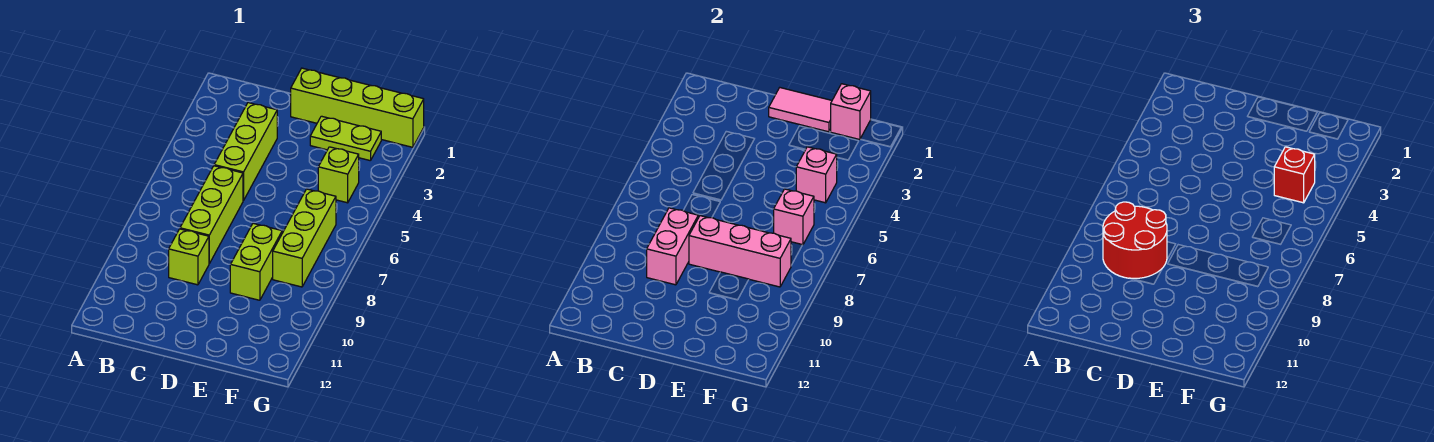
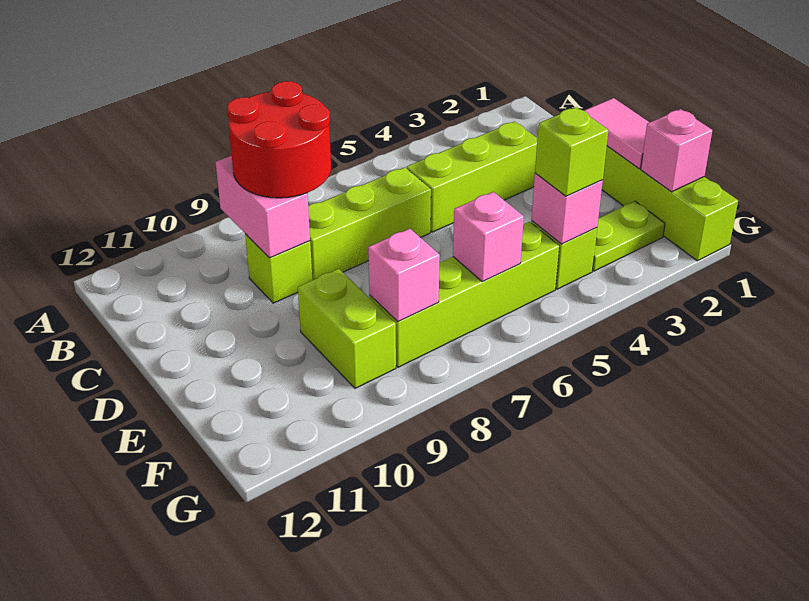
pink brick C8:C9 level 2 -> pink brick B9:C9 level 2
pink brick D8:F8 level 2 -> pink brick F8 level 2
lime plate E2:F2 level 1 -> lime plate F2:F3 level 1
lime brick E8:E9 level 1 -> lime brick E9:F9 level 1
red brick F4 level 3 -> lime brick F4 level 3
lime brick F6:F8 level 1 -> lime brick F5:F8 level 1

